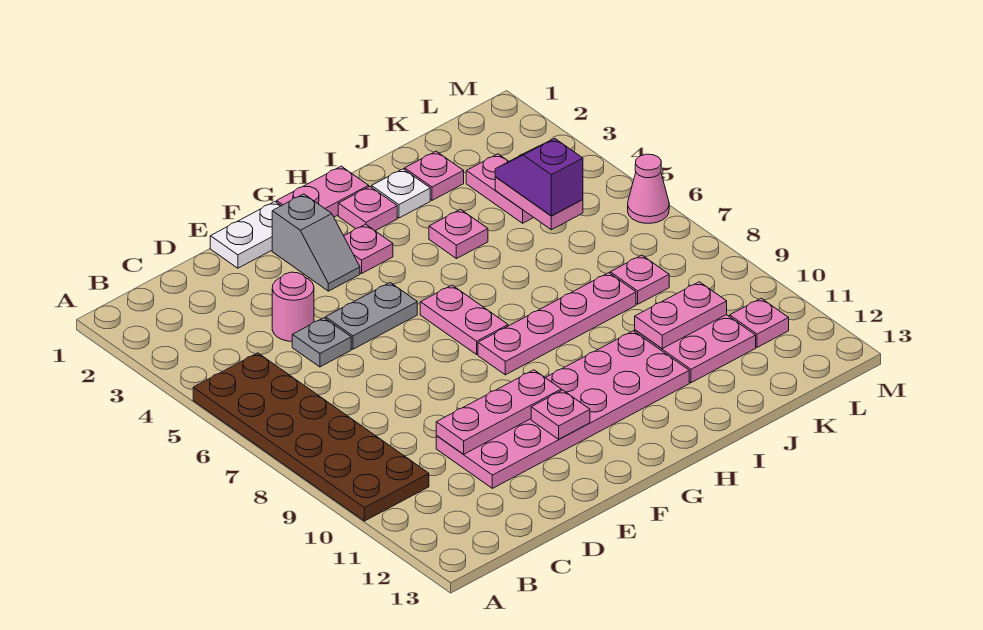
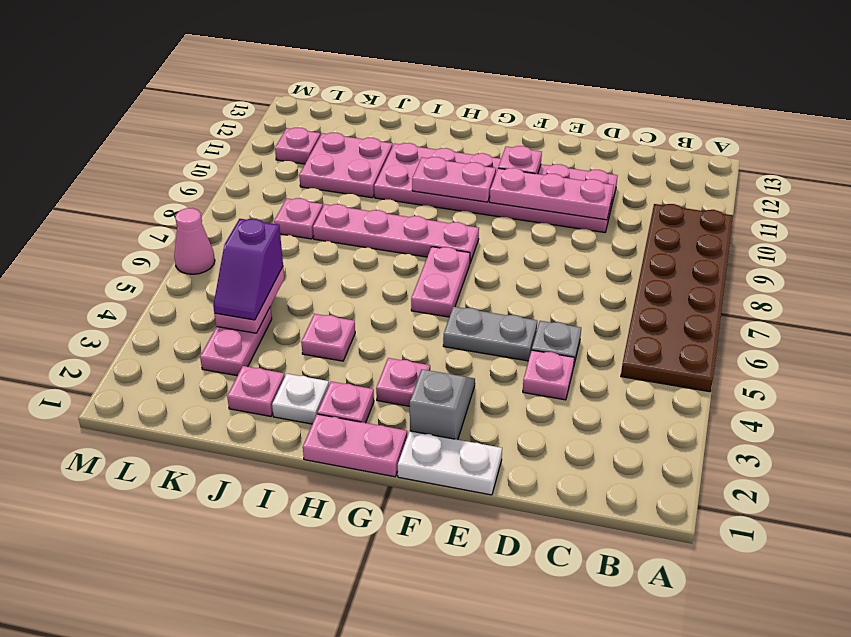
pink round brick D4 level 1 -> pink plate D4 level 1
pink plate J10:K10 level 2 -> pink plate G10:H10 level 2

